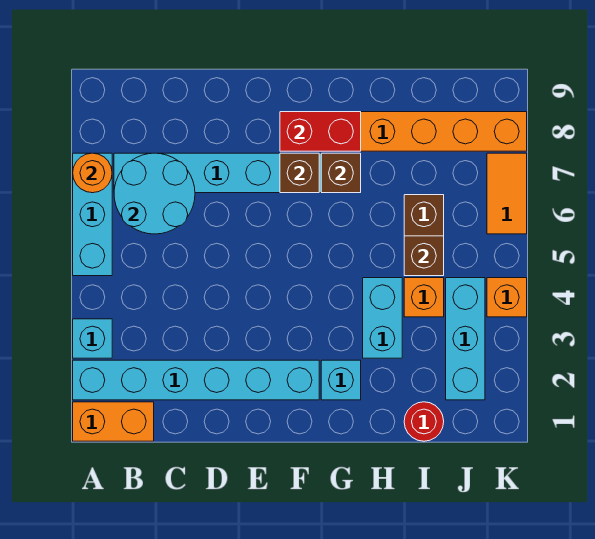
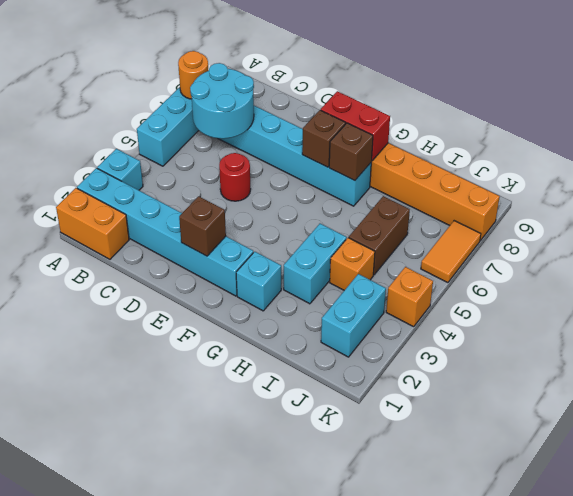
red round brick I1 level 1 -> red round brick D5 level 1
brown brick I5 level 2 -> brown brick E2 level 2
cyan brick J2:J4 level 1 -> cyan brick J2:J3 level 1

